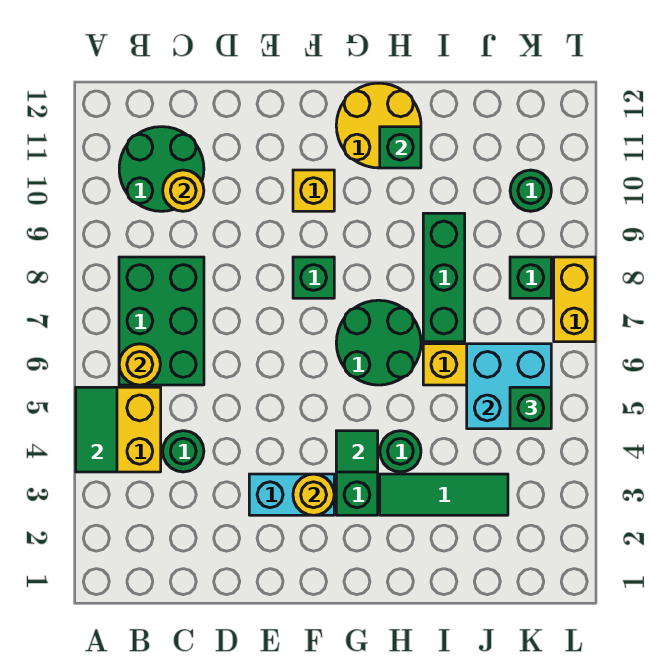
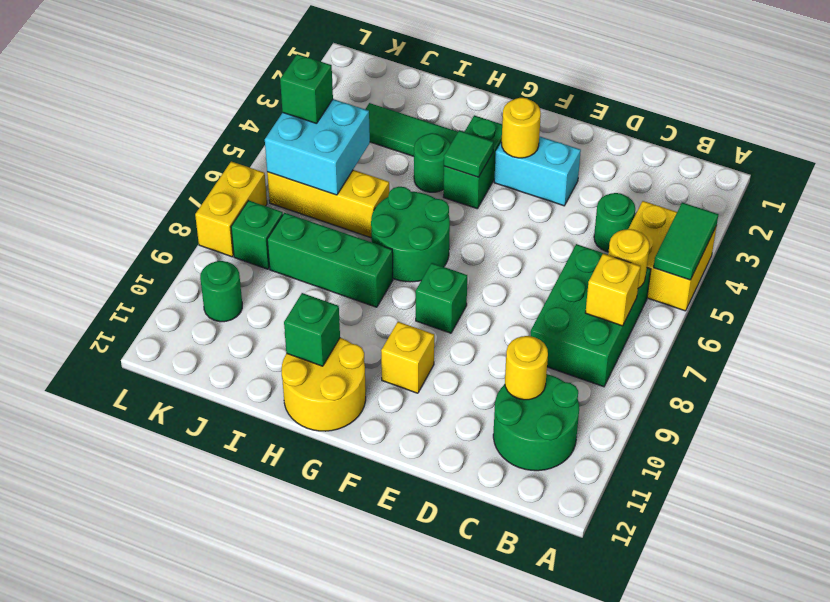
none -> yellow brick B7 level 2
green brick I7:I9 level 1 -> green brick H8:J8 level 1

